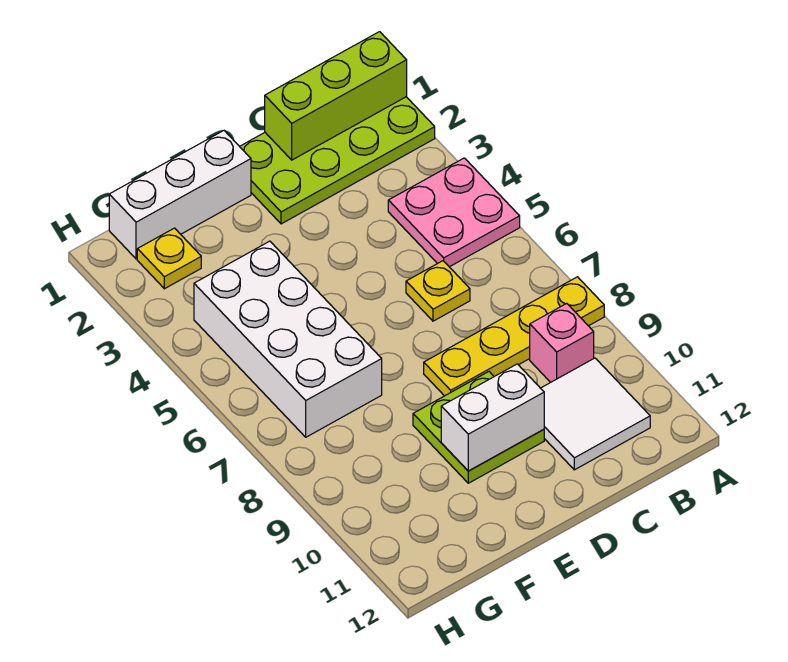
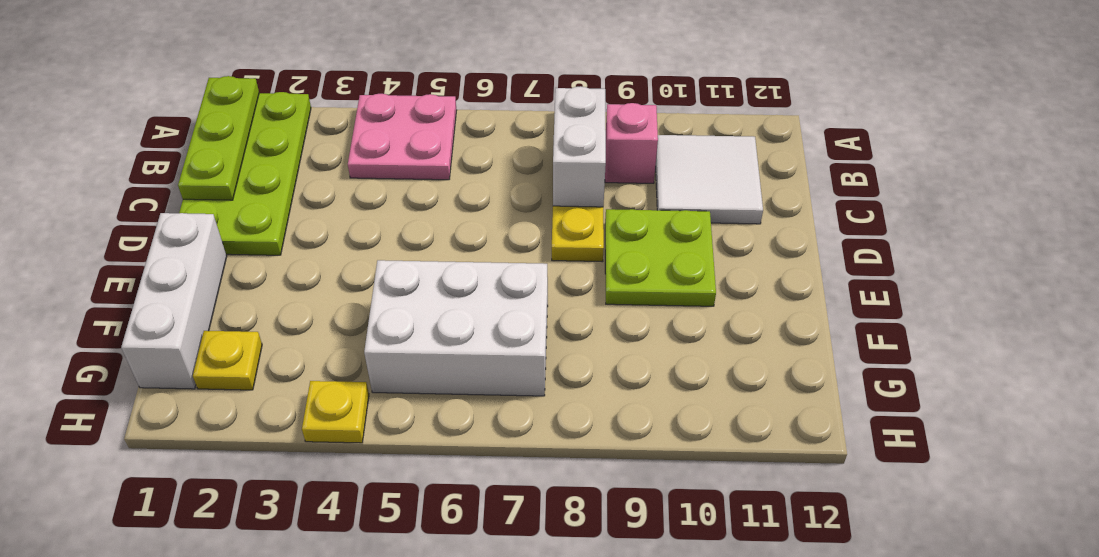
lime brick A1:C1 level 2 -> lime plate A1:C1 level 2
yellow plate C6 level 1 -> yellow plate H4 level 1
white brick D10:E10 level 2 -> white brick B8:C8 level 2
white brick F4:G7 level 1 -> white brick F5:G7 level 1

